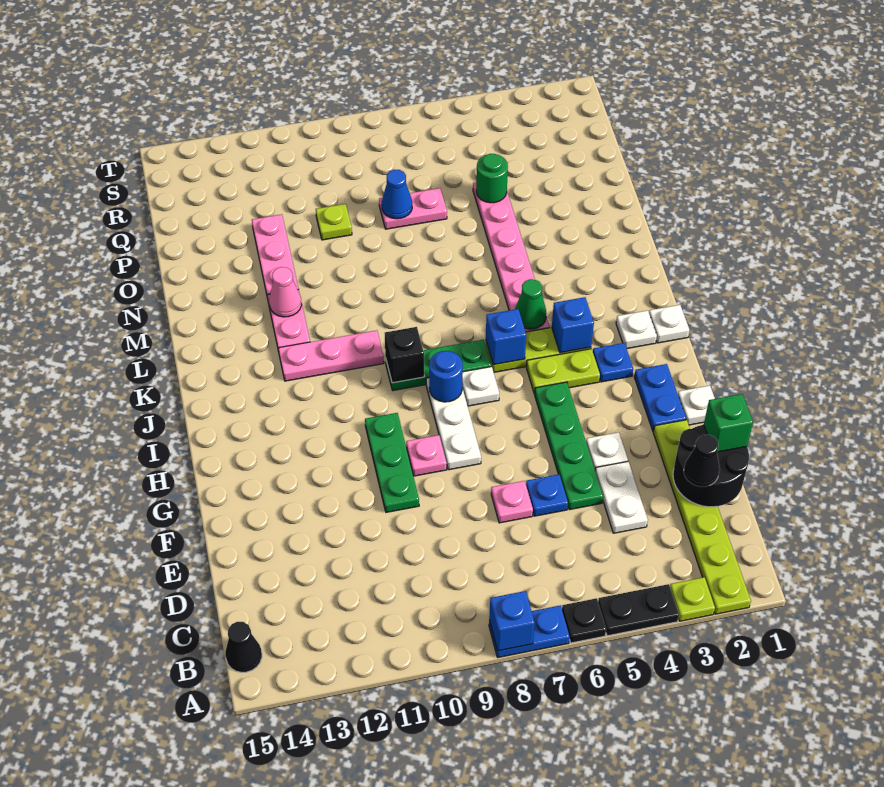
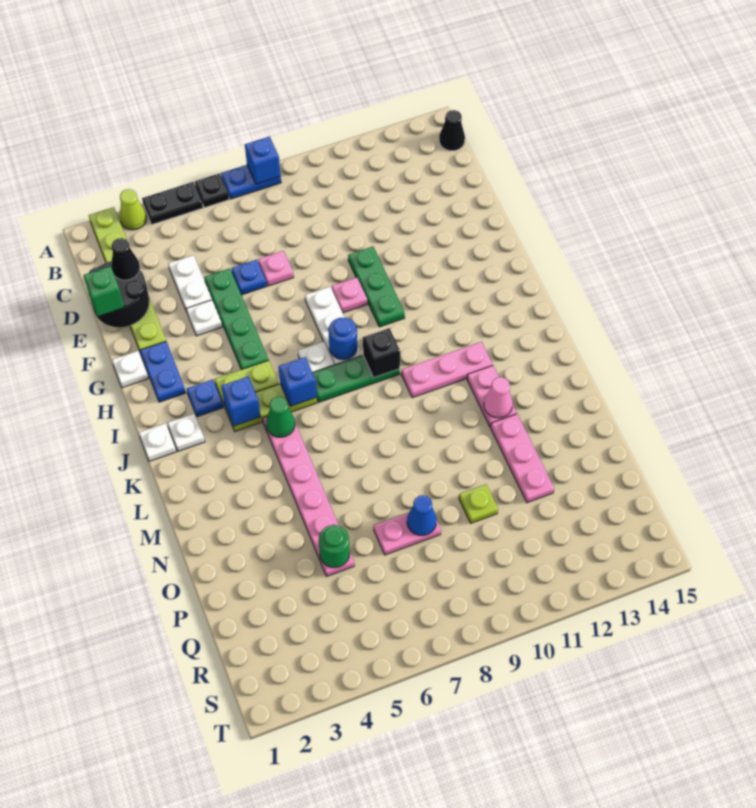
lime plate A3 level 1 -> lime cone A3 level 1

